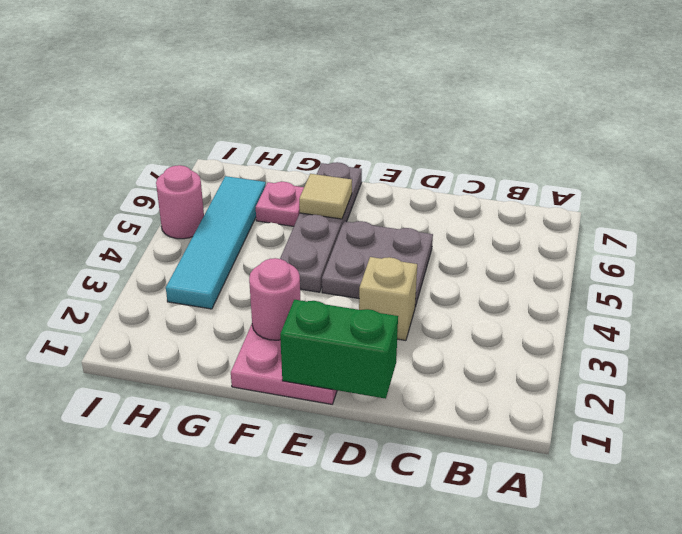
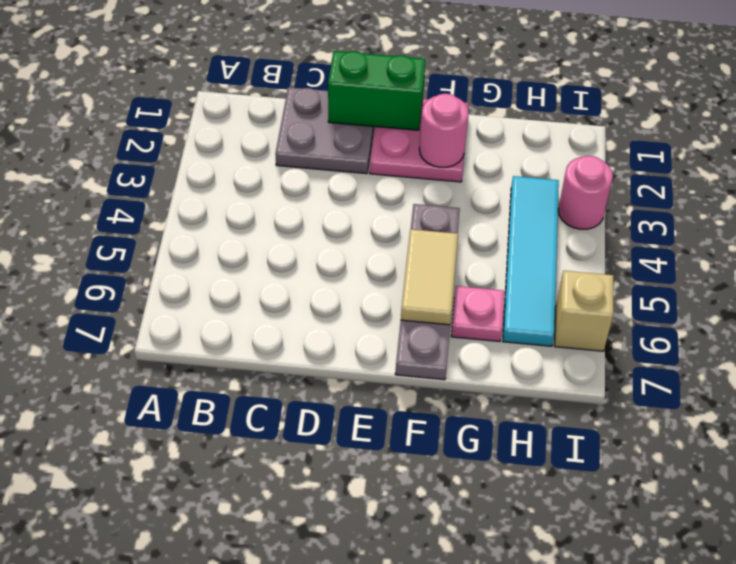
tan brick D3 level 1 -> tan brick I6 level 1
grey plate D4:E5 level 1 -> grey plate C1:D2 level 1
tan tile F6 level 2 -> tan tile F5:F6 level 2
pink round brick I5 level 1 -> pink round brick I3 level 1

